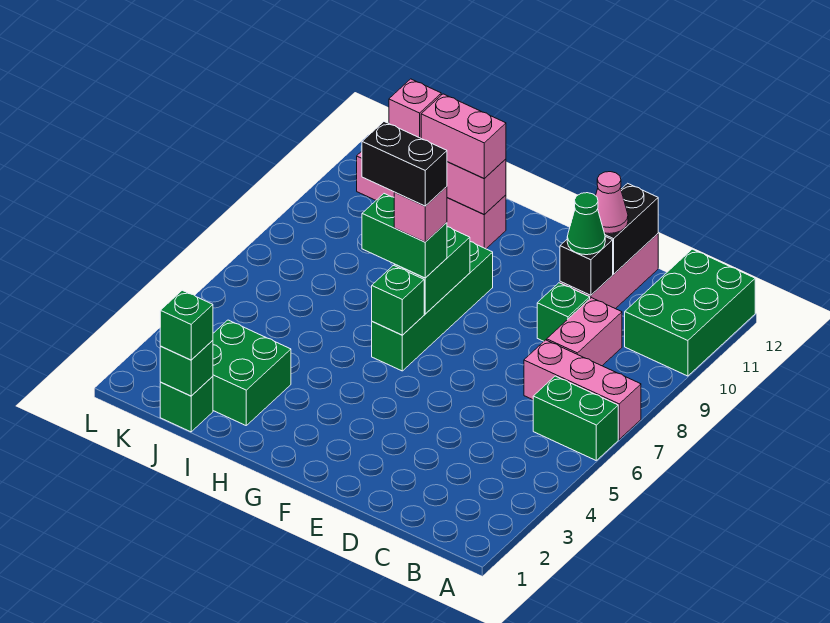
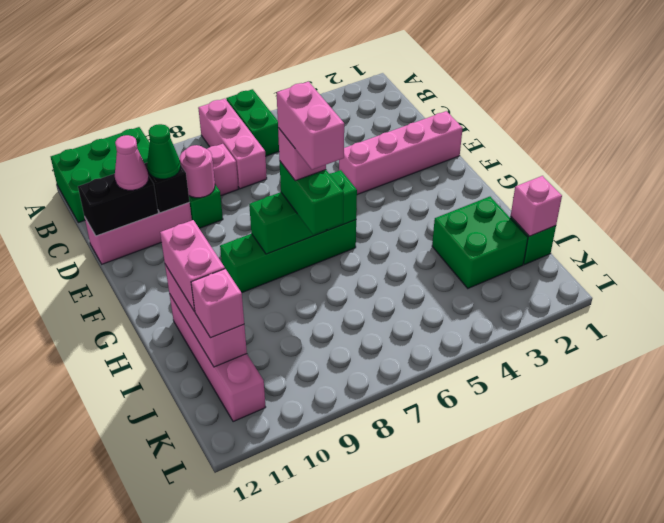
none -> pink round brick D9 level 2
none -> pink brick E1:E4 level 1
black brick G7:H7 level 5 -> pink brick G7:H7 level 5
green brick J1 level 2 -> pink brick J1 level 2
green brick J1 level 3 -> none

